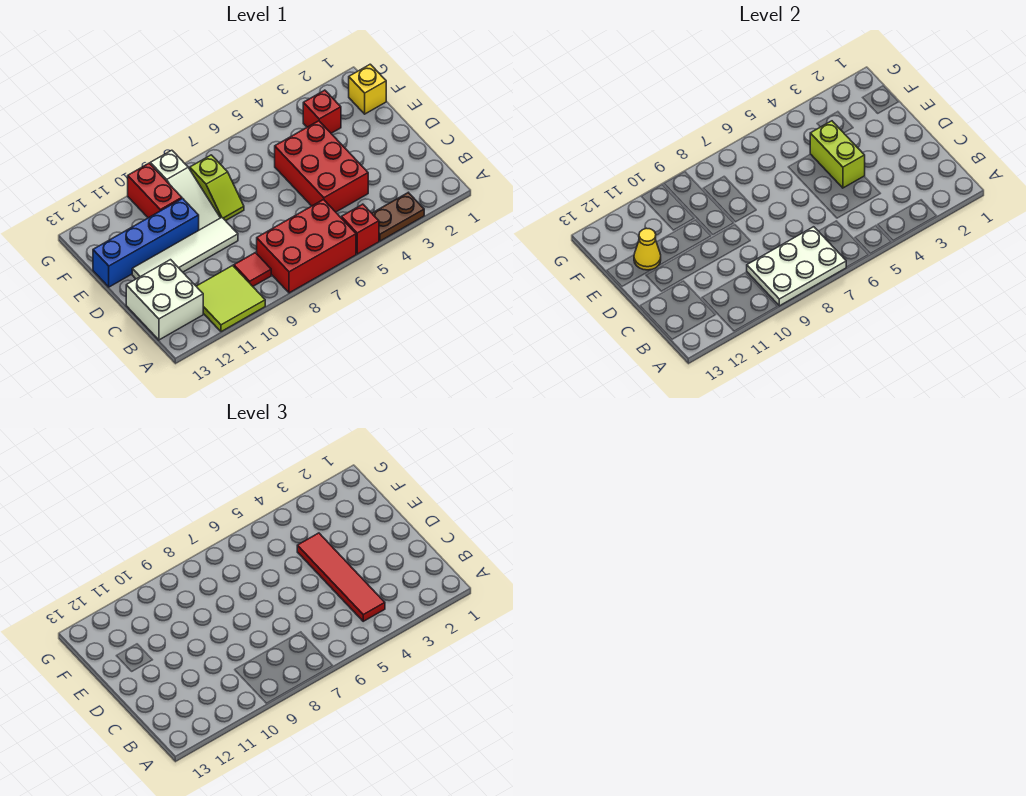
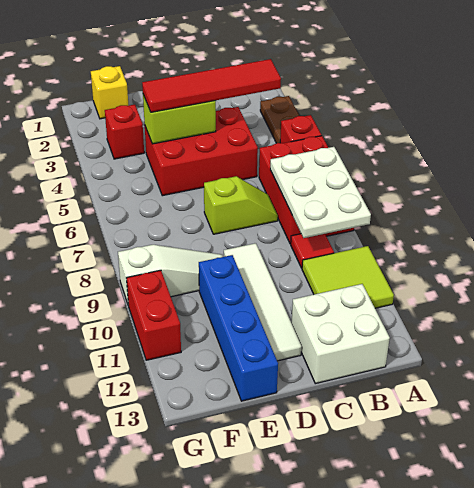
lime slope E8:F8 level 1 top F -> lime slope C7:D7 level 1 top D
yellow cone E12 level 2 -> none
red brick F10:G10 level 1 -> red brick G10:G11 level 1

